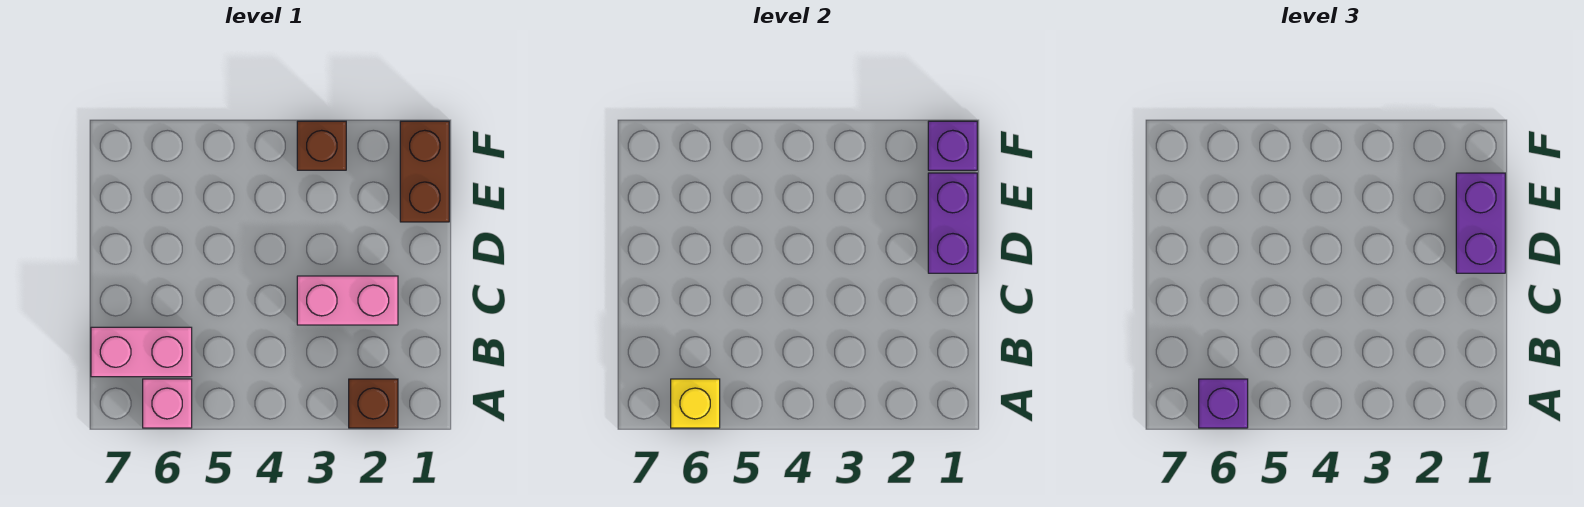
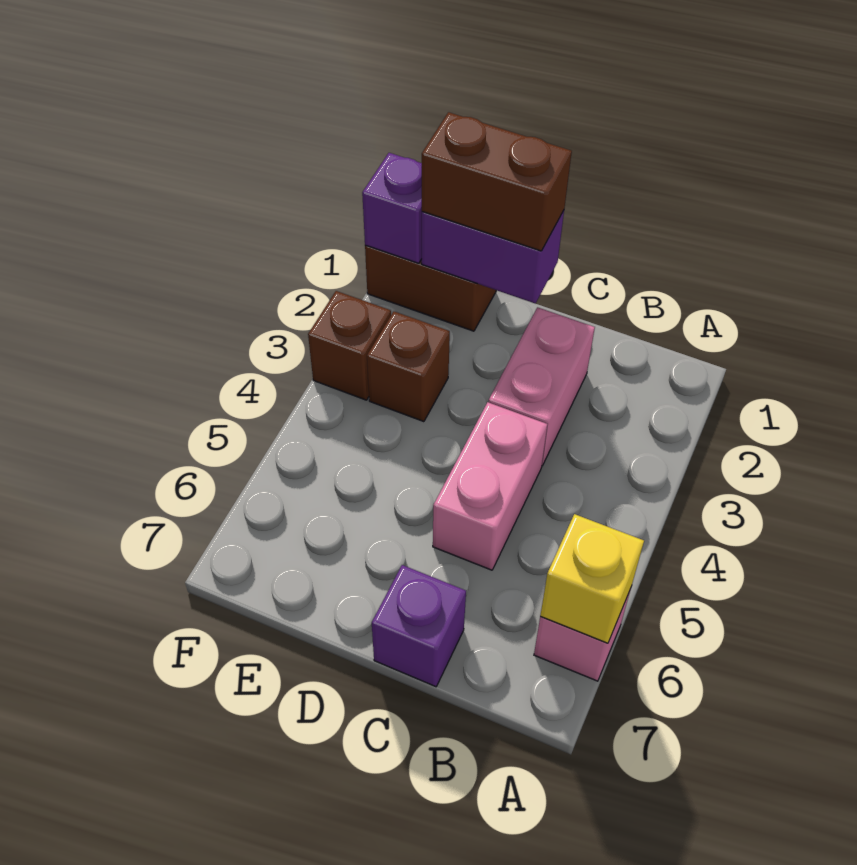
brown brick A2 level 1 -> brown brick E3 level 1
purple brick A6 level 3 -> purple brick C7 level 1
pink brick B6:B7 level 1 -> pink brick C4:C5 level 1
purple brick D1:E1 level 3 -> brown brick D1:E1 level 3

